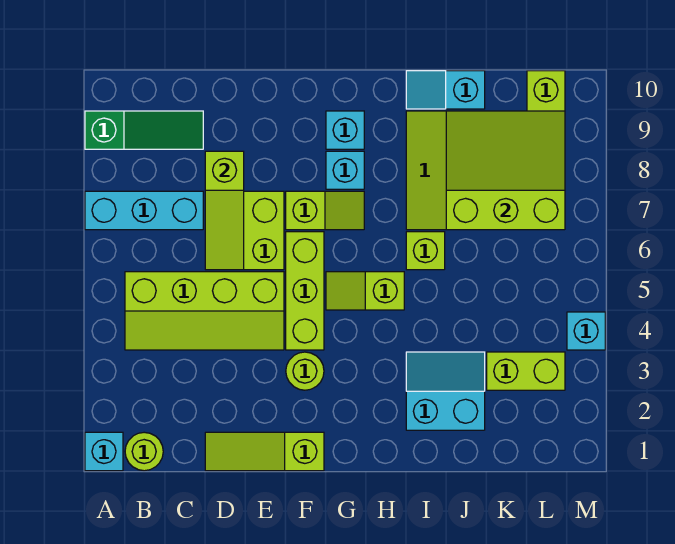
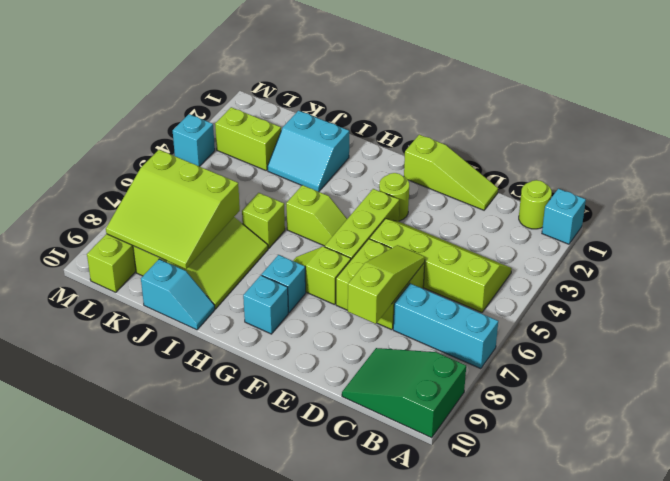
green slope A9:C9 level 1 top A -> green slope A9:C10 level 1 top A

